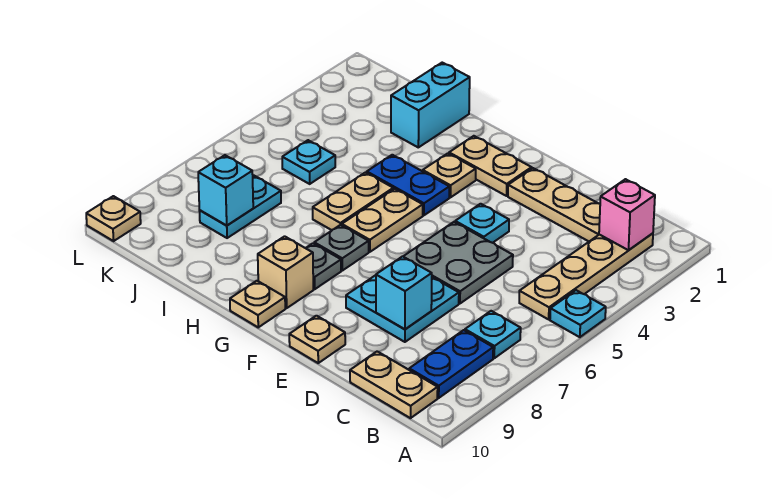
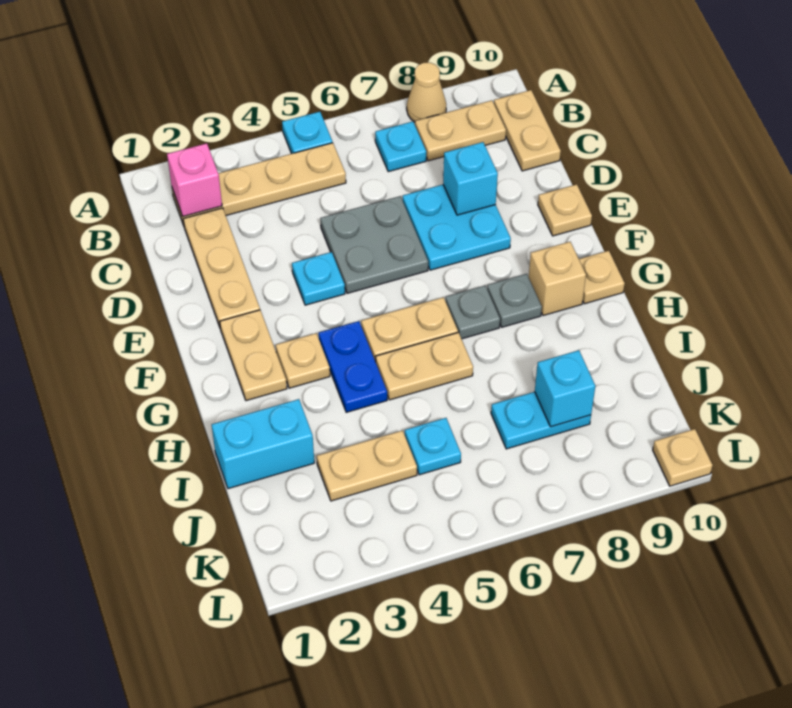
none -> tan cone A8 level 1
blue plate B8:B9 level 1 -> tan plate B8:B9 level 1
none -> tan plate J3:J4 level 1

